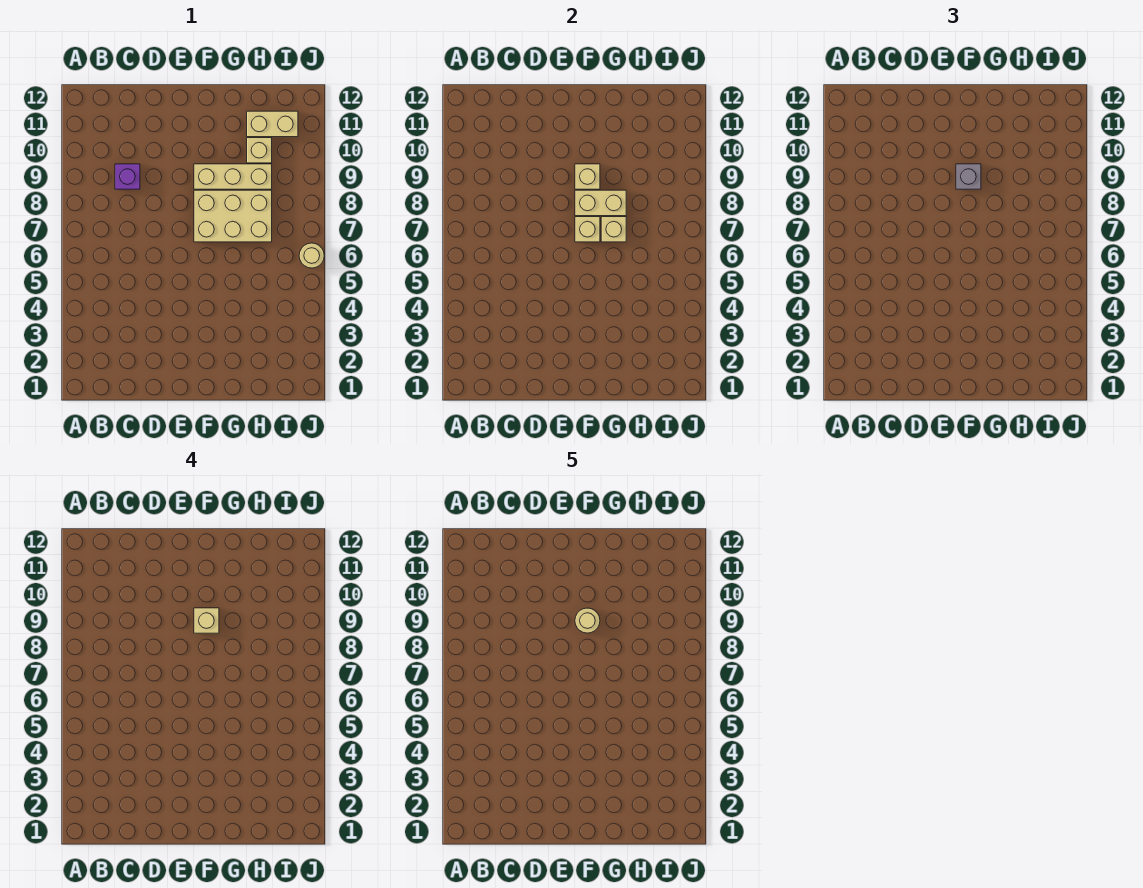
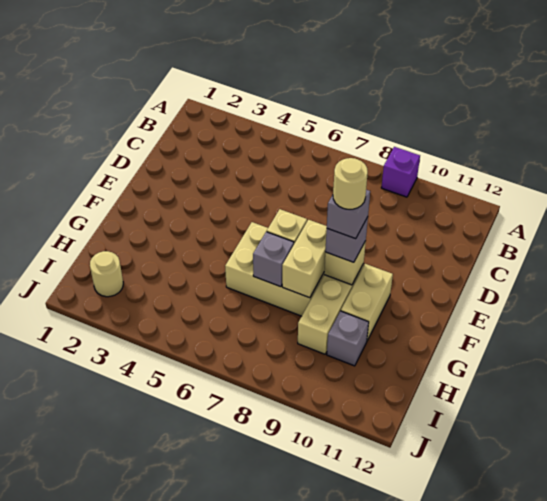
purple brick C9 level 1 -> purple brick A9 level 1
tan brick F7:H8 level 1 -> tan brick F6:G8 level 1
tan brick F9 level 4 -> grey brick F9 level 4
tan brick G7 level 2 -> grey brick G7 level 2
tan brick H10 level 1 -> grey brick H10 level 1
tan brick H11:I11 level 1 -> tan brick F10:G10 level 1
tan round brick J6 level 1 -> tan round brick I2 level 1

